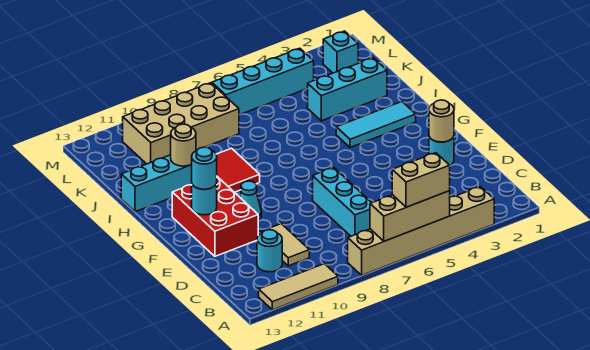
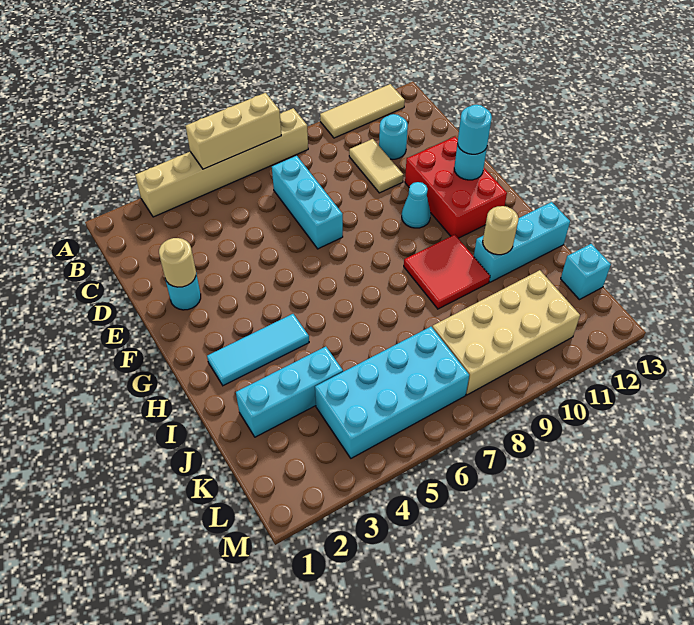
tan brick A5:A6 level 3 -> none
cyan brick L2 level 1 -> cyan brick K13 level 1
cyan brick L4:L7 level 1 -> cyan brick K4:L7 level 1

